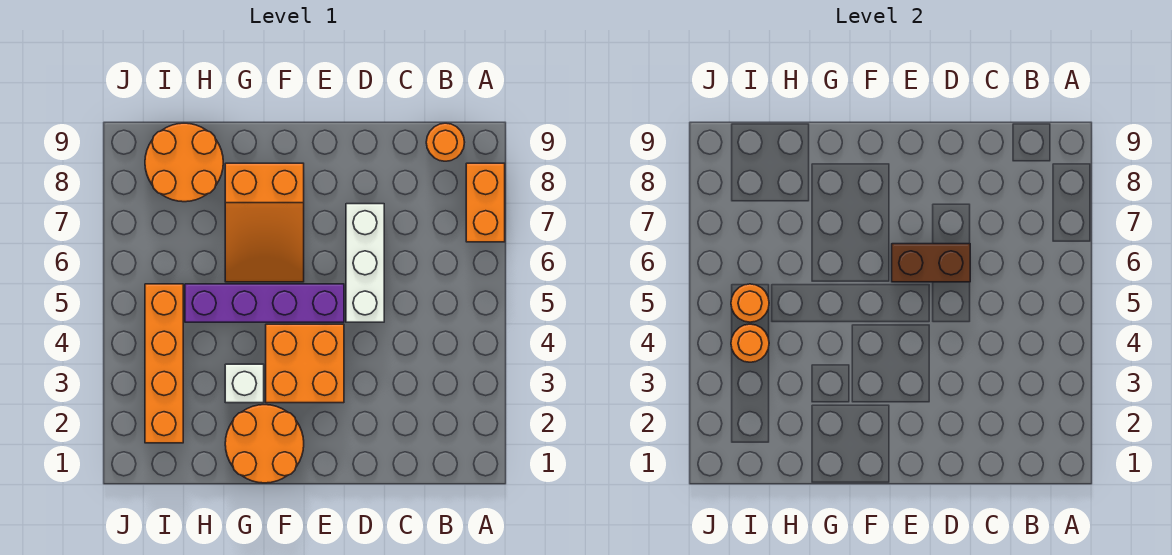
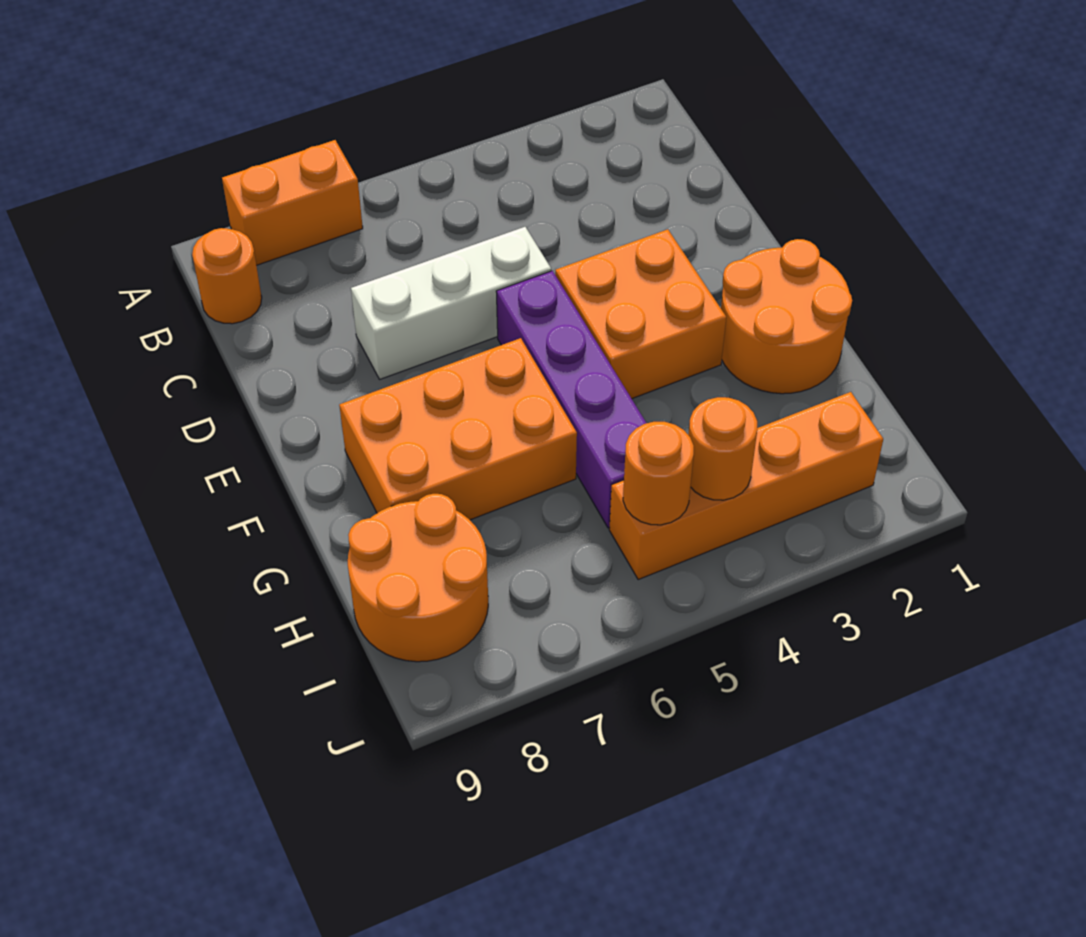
brown brick D6:E6 level 2 -> none
orange slope F6:G8 level 1 top 8 -> orange brick F6:G8 level 1
white brick G3 level 1 -> none

